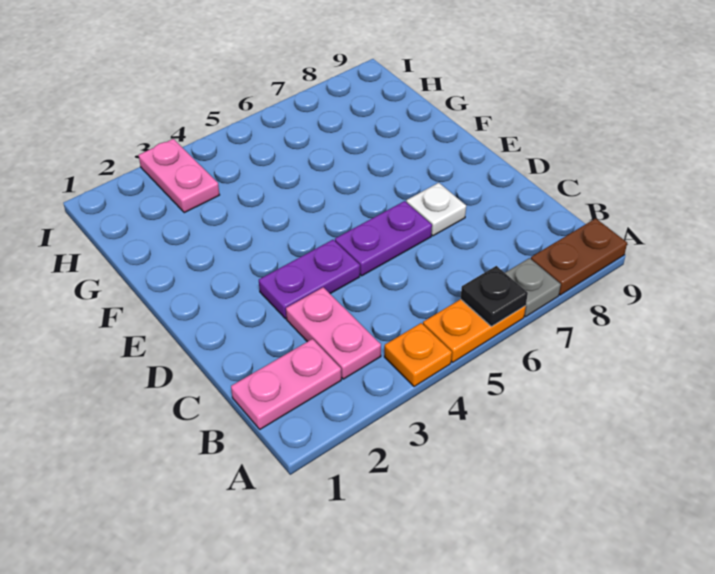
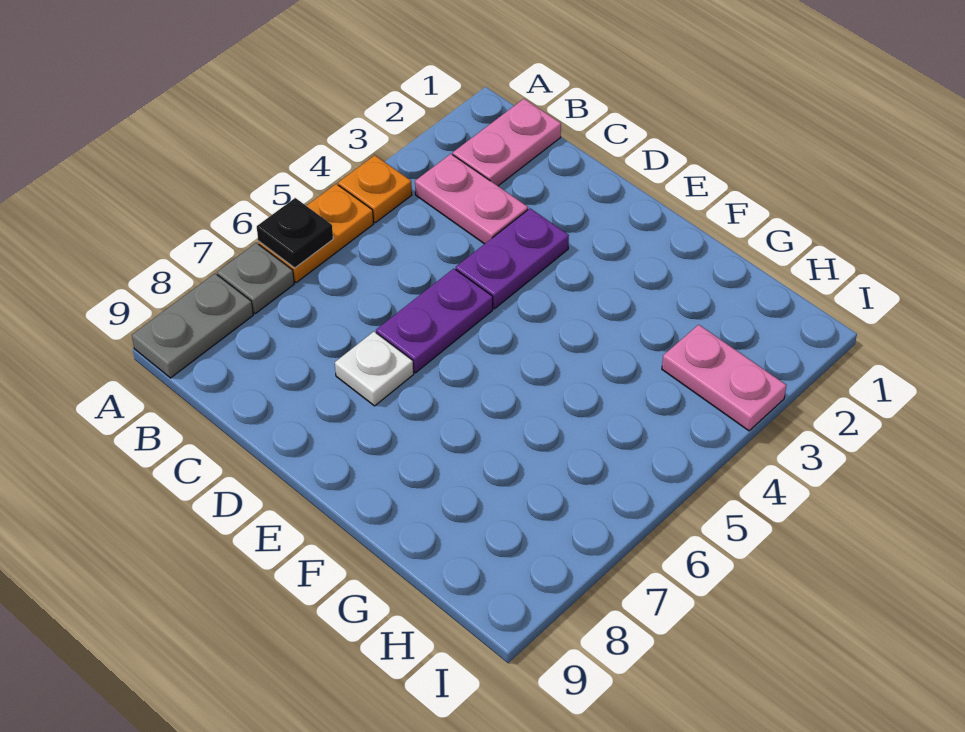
brown plate A8:A9 level 1 -> grey plate A8:A9 level 1

